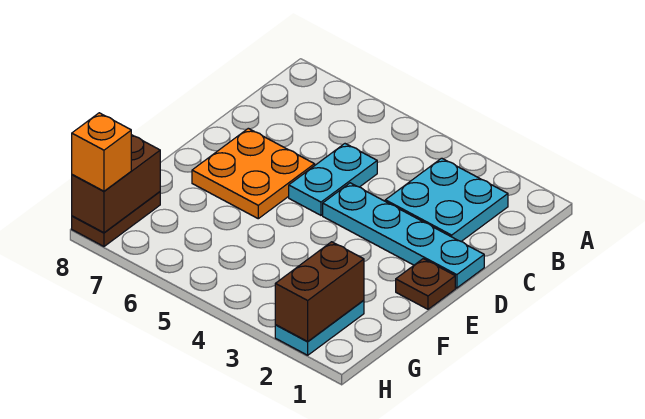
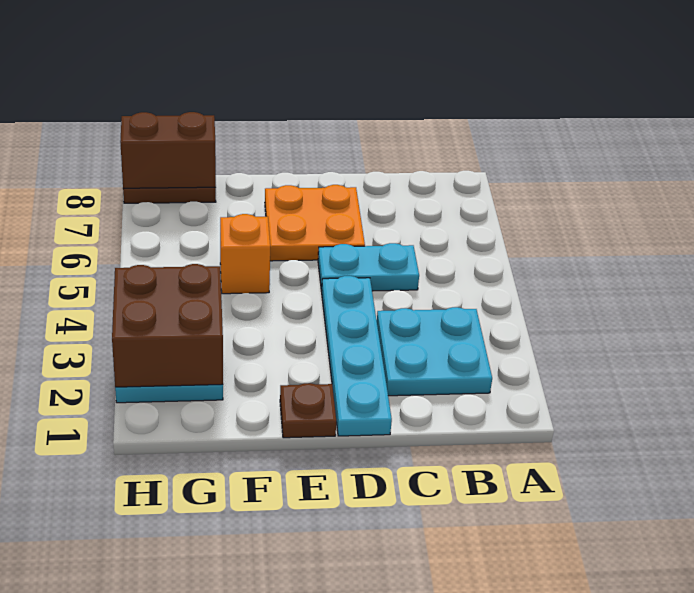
brown brick G2:H2 level 2 -> brown brick G2:H3 level 2
orange brick H8 level 3 -> orange brick F5 level 1

